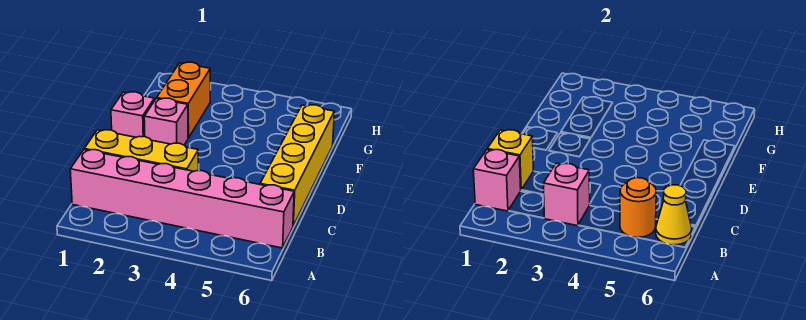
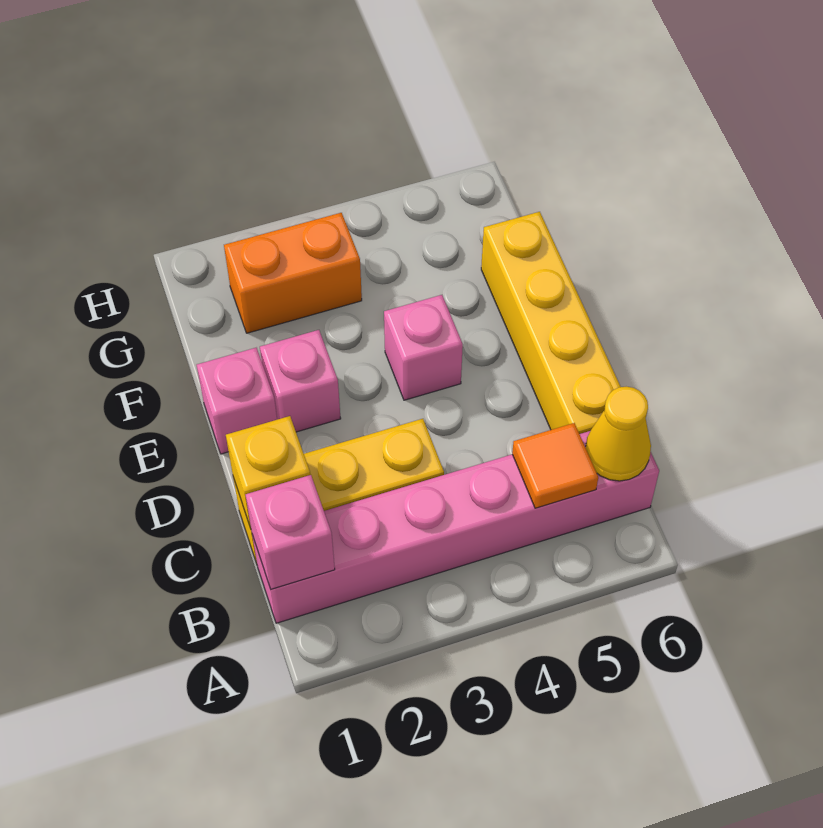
pink brick B3 level 2 -> pink brick E4 level 1
orange round brick B5 level 2 -> orange tile B5 level 2
orange brick F2:G2 level 1 -> orange brick G2:G3 level 1

